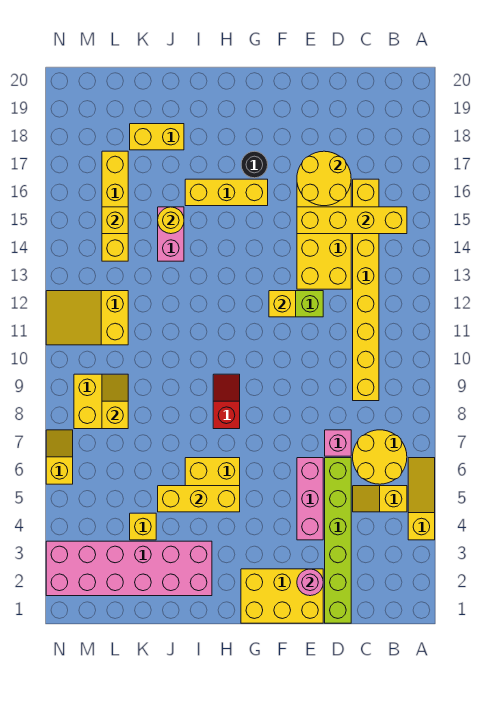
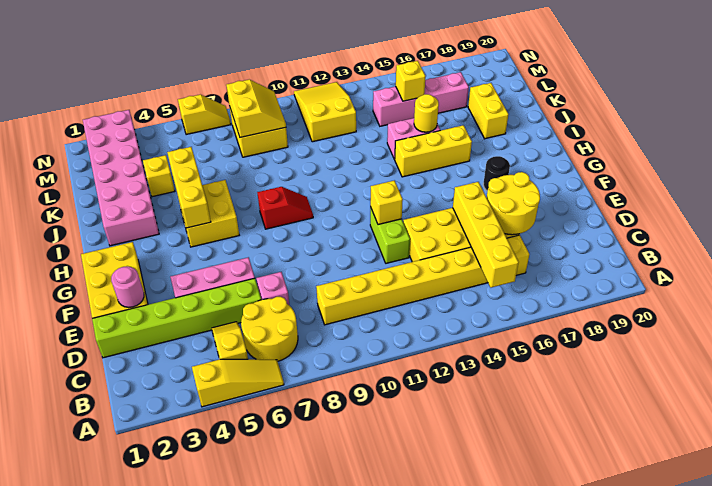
yellow brick G16:I16 level 1 -> yellow brick I14:I16 level 1
yellow slope L8:L9 level 2 top 8 -> yellow slope L8:M9 level 2 top 8
yellow brick L14:L17 level 1 -> pink brick L14:L17 level 1

